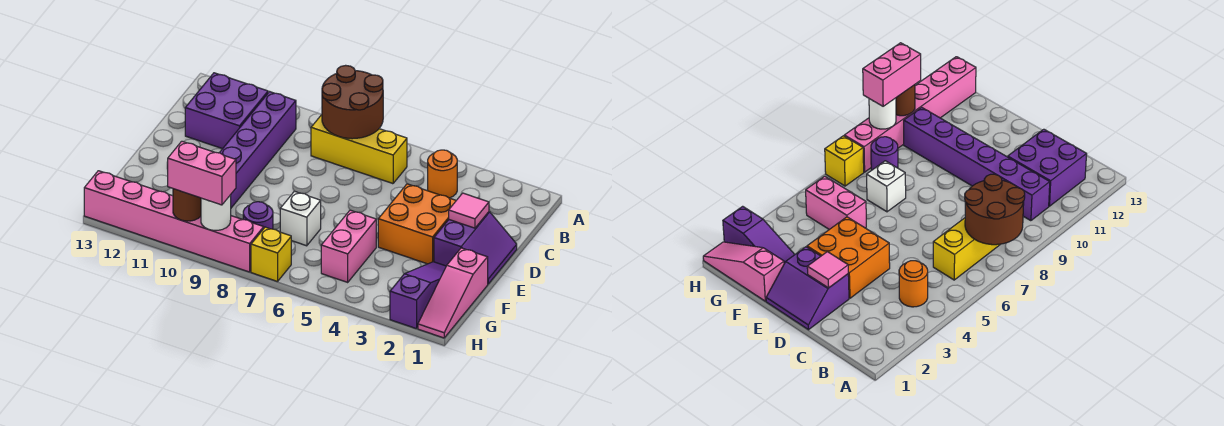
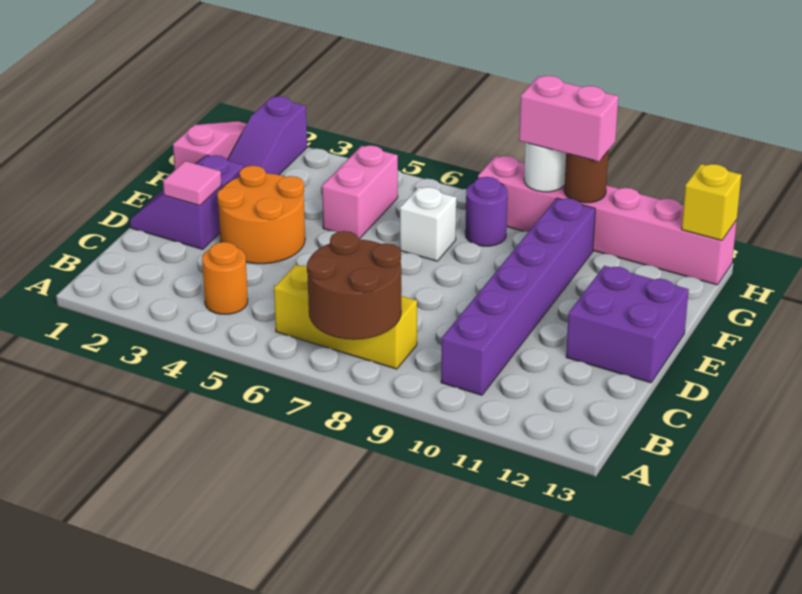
purple brick B11:C12 level 1 -> purple brick D12:E13 level 1
orange brick D3:E4 level 1 -> orange round brick D3:E4 level 1
yellow brick H7 level 1 -> yellow brick H13 level 2

